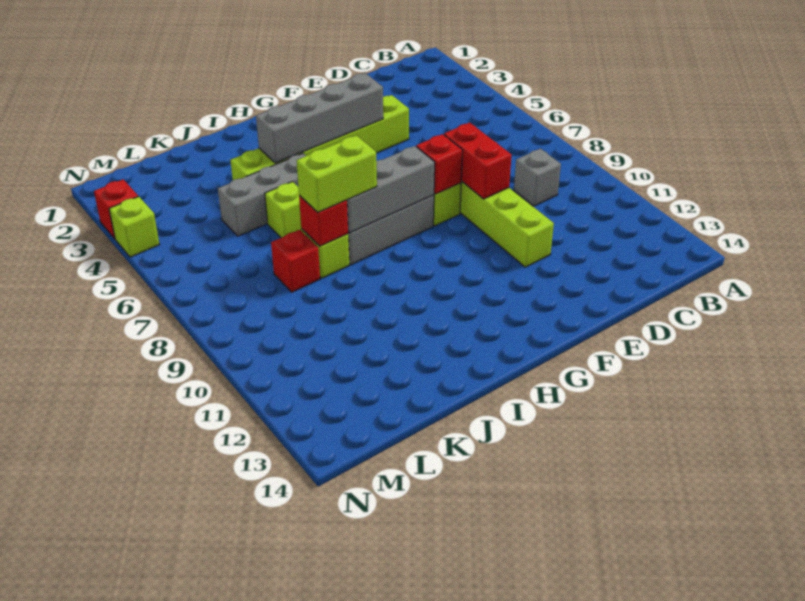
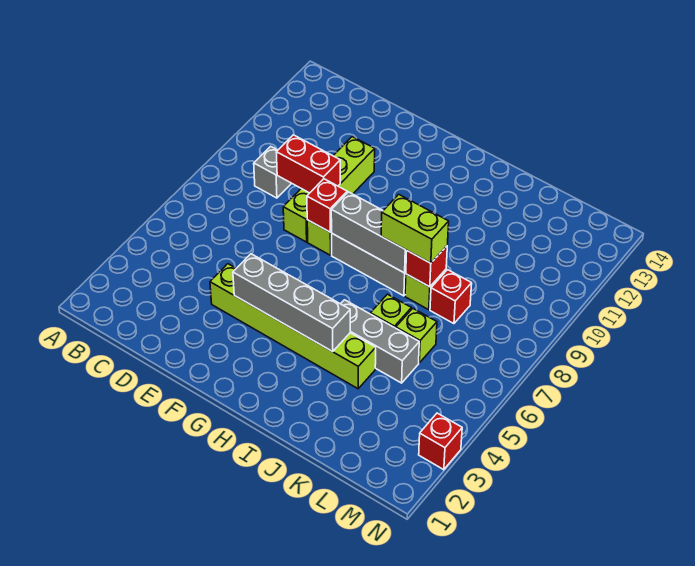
red brick E8:E9 level 2 -> red brick D9:E9 level 2
lime brick N4 level 1 -> lime brick K6 level 1

